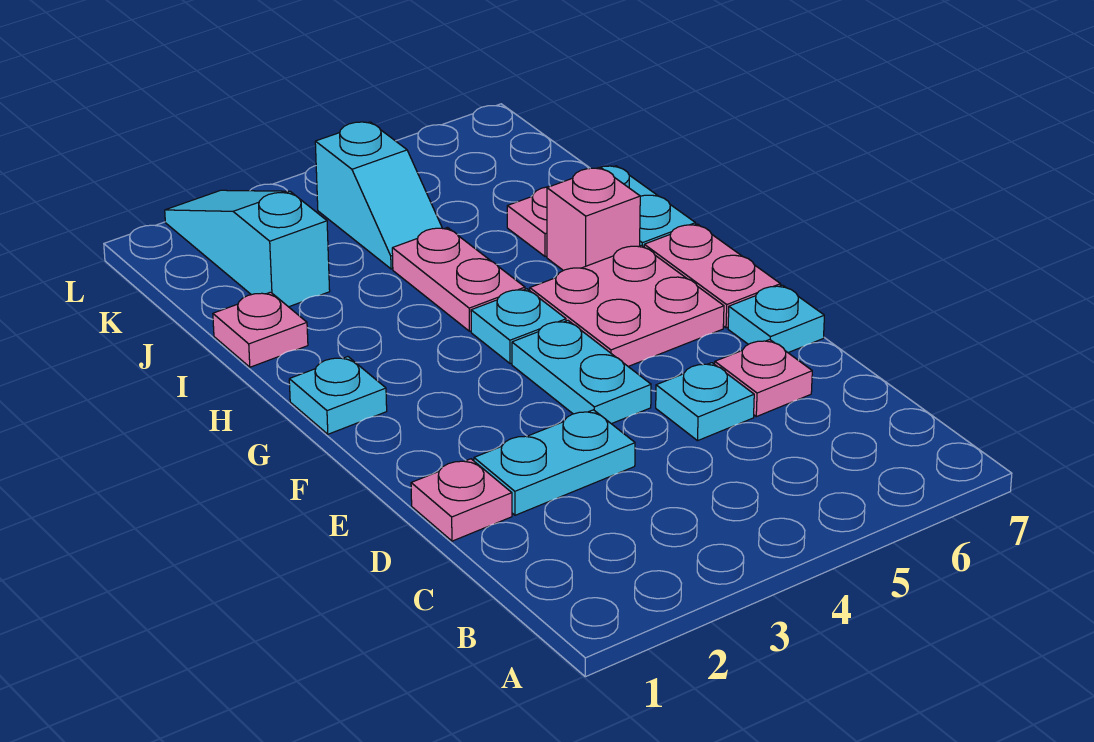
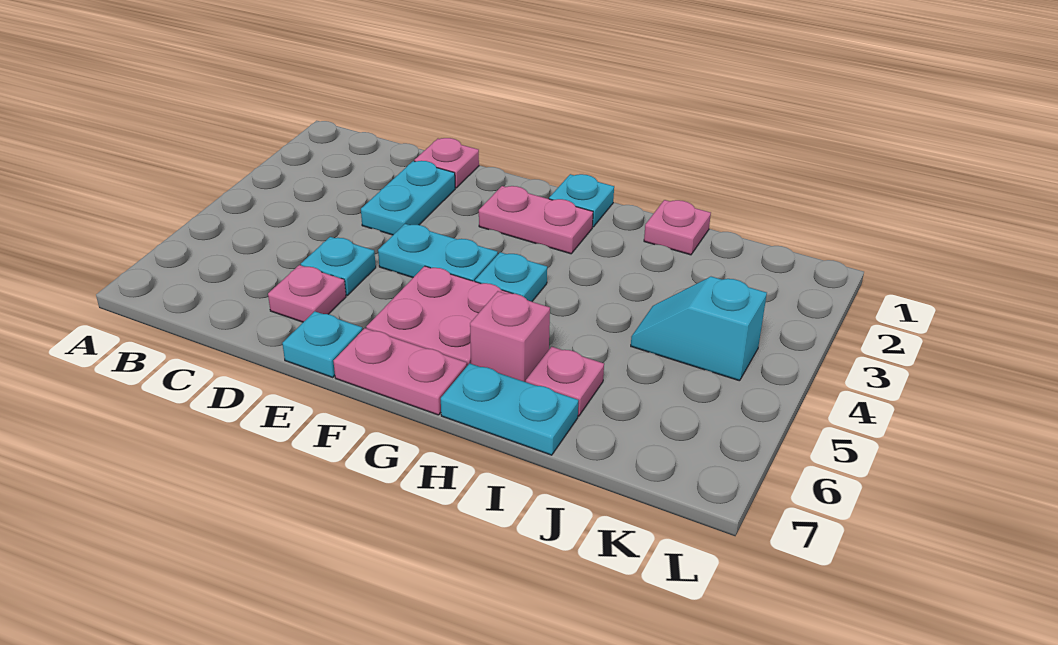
pink plate H4:I4 level 1 -> pink plate F2:G2 level 1
cyan slope J2:L2 level 1 top J -> none

